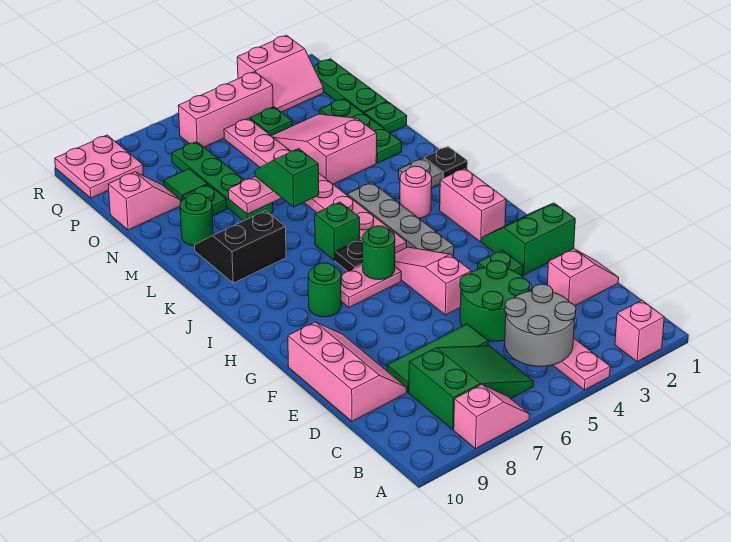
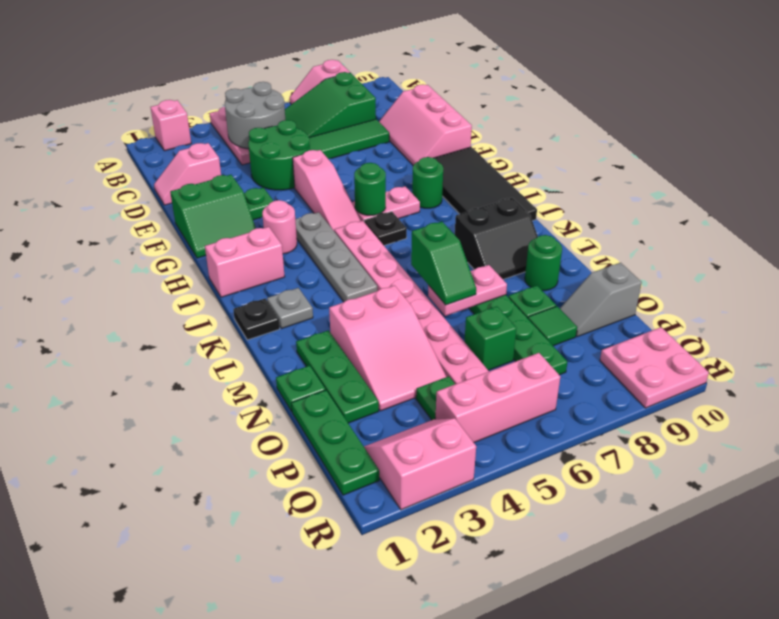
none -> black tile G9:J10 level 1
pink brick H2:I2 level 1 -> pink brick I1:I2 level 1
pink round brick J3 level 1 -> pink round brick H3 level 1
green brick J6 level 1 -> green brick O6 level 1
pink slope O9:O10 level 1 top 10 -> grey slope O9:O10 level 1 top 10

